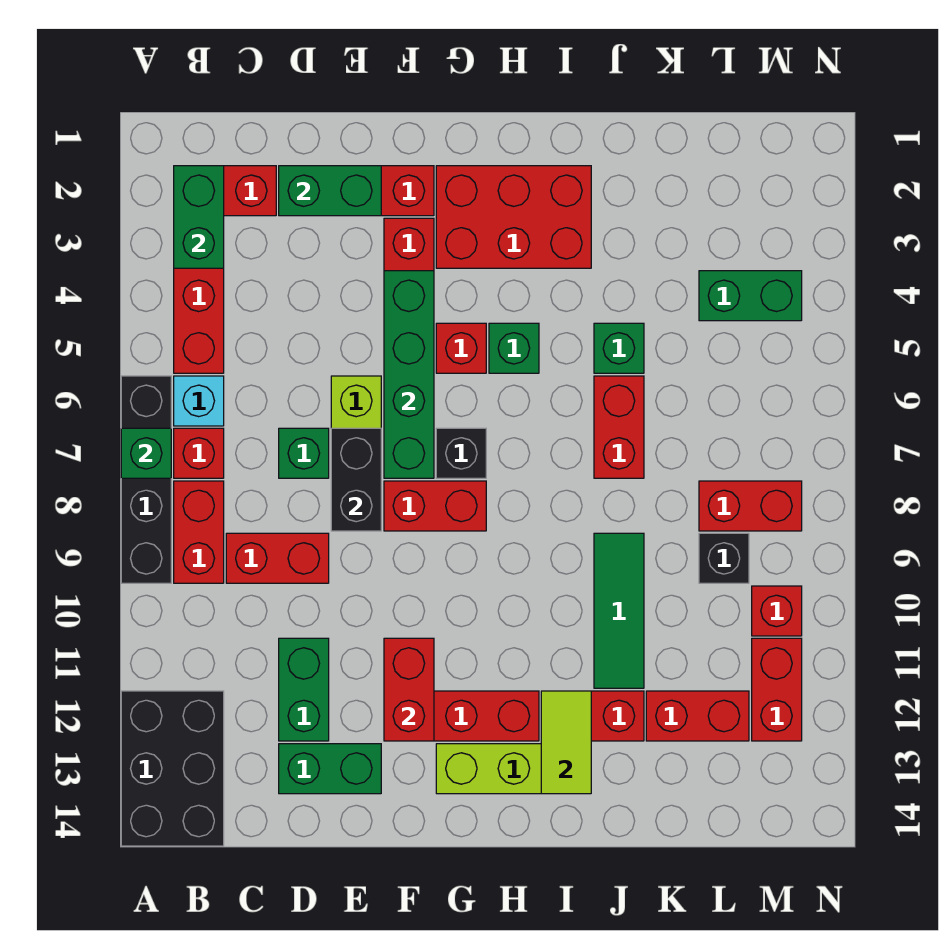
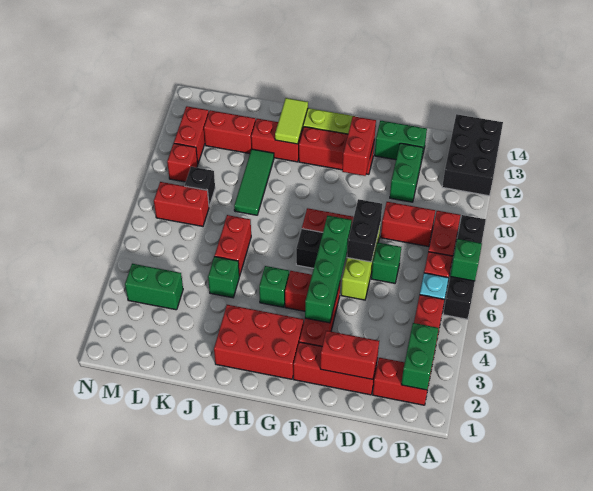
green brick D2:E2 level 2 -> red brick D2:E2 level 2

